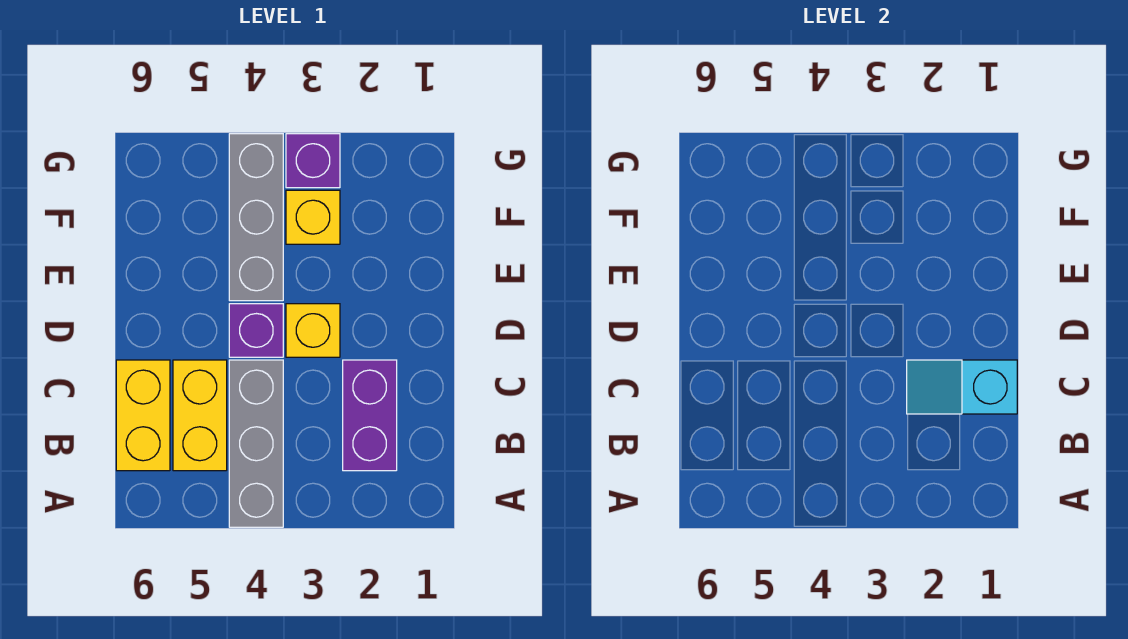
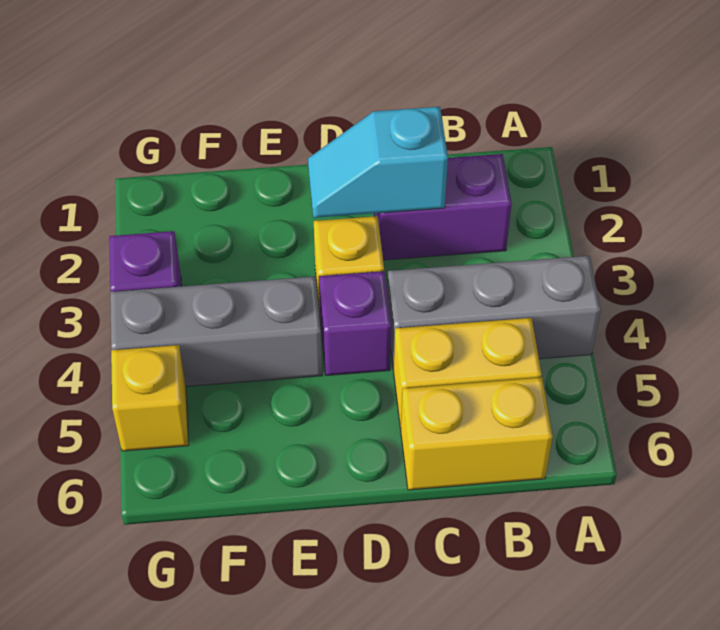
cyan slope C1:C2 level 2 top 1 -> cyan slope C2:D2 level 2 top C
yellow brick F3 level 1 -> yellow brick G5 level 1

